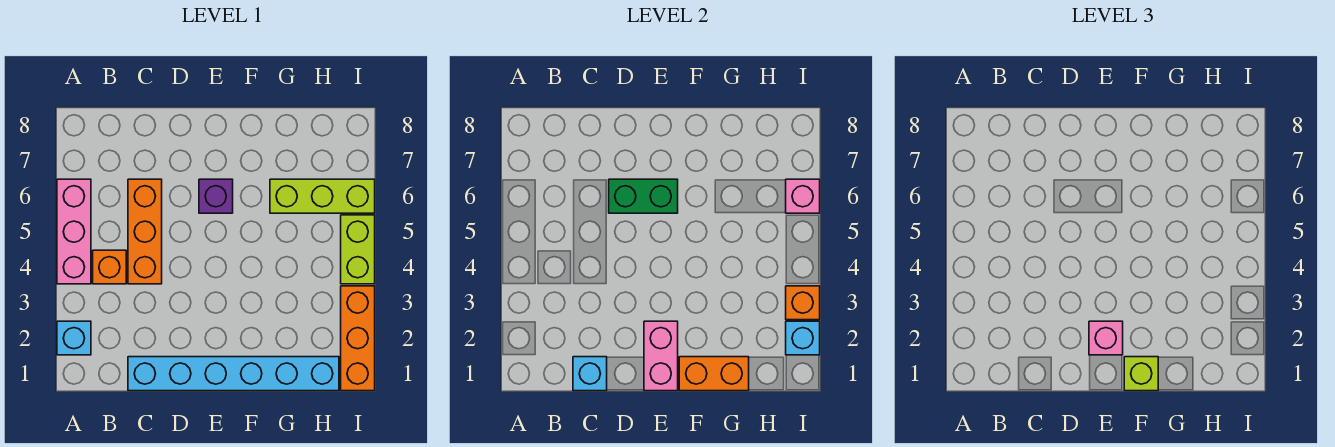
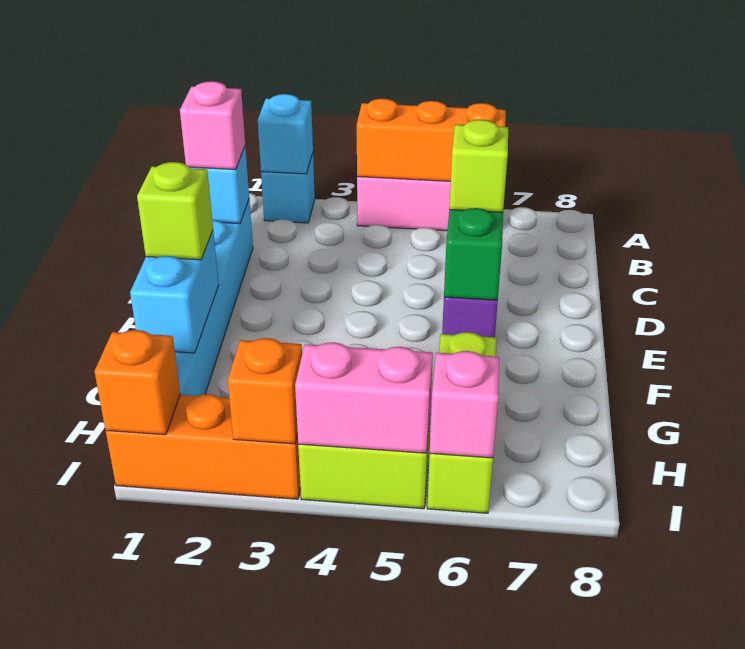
orange brick B4 level 1 -> orange brick I1 level 2
orange brick C4:C6 level 1 -> orange brick A4:A6 level 2
none -> lime brick D6 level 3
pink brick E1:E2 level 2 -> pink brick I4:I5 level 2
pink brick E2 level 3 -> pink brick C1 level 3
orange brick F1:G1 level 2 -> cyan brick F1:G1 level 2
cyan brick I2 level 2 -> cyan brick A2 level 2

